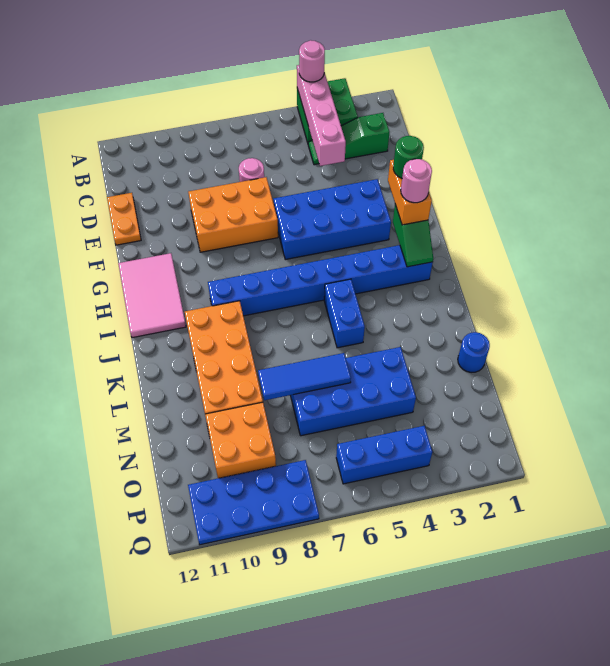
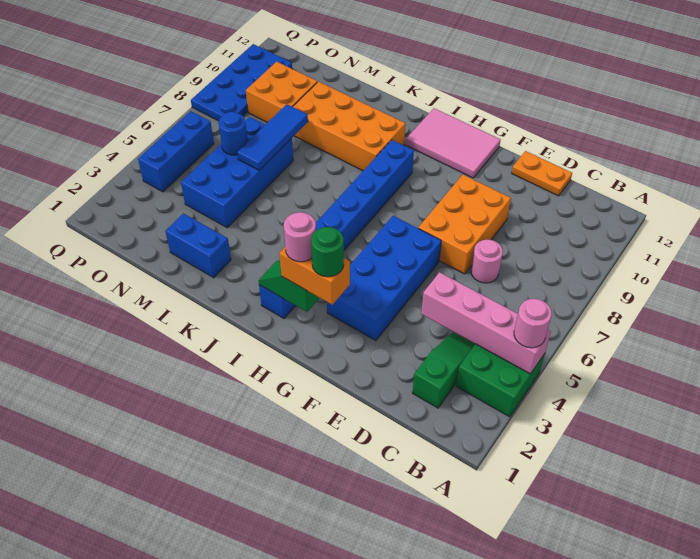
blue brick J5:K5 level 1 -> blue brick L2:M2 level 1
blue round brick M1 level 1 -> blue round brick N6 level 2

